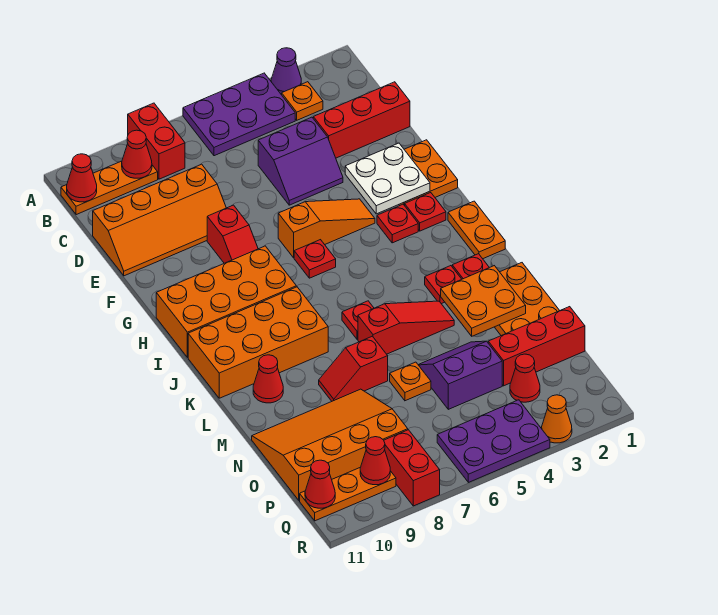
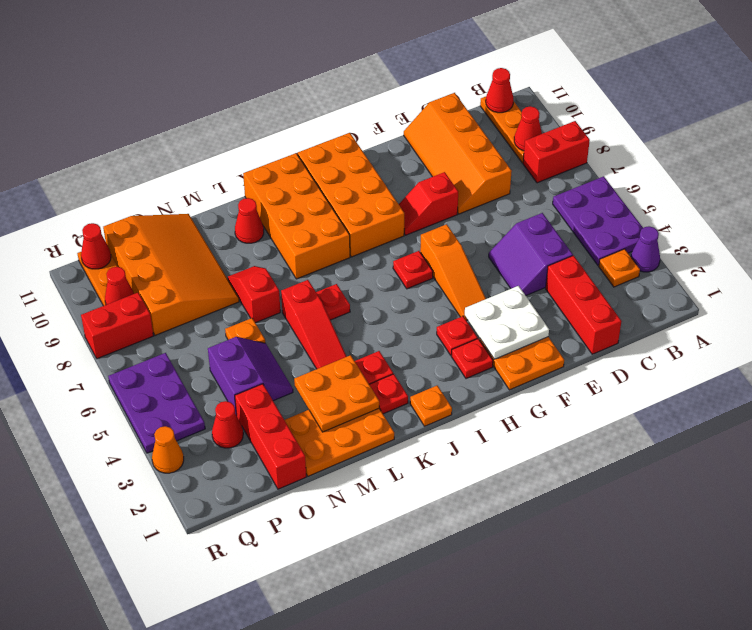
orange plate I1:J1 level 1 -> orange plate J1 level 1

